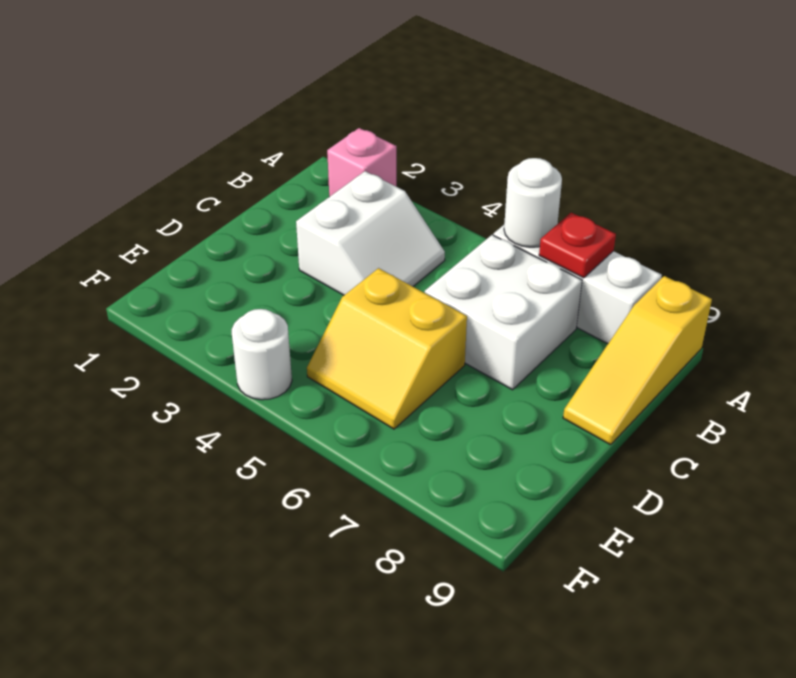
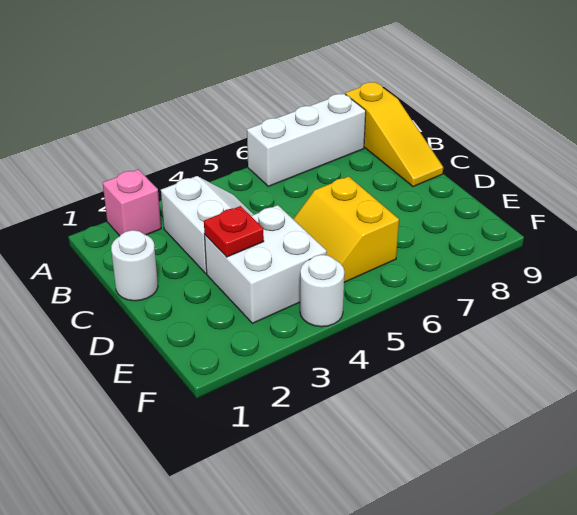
white round brick A6 level 2 -> white round brick C1 level 1
red plate A7 level 2 -> red plate D3 level 2
white brick B6:C7 level 1 -> white brick D3:E4 level 1
yellow slope D5:E6 level 1 top D -> yellow slope D5:E6 level 1 top 6

